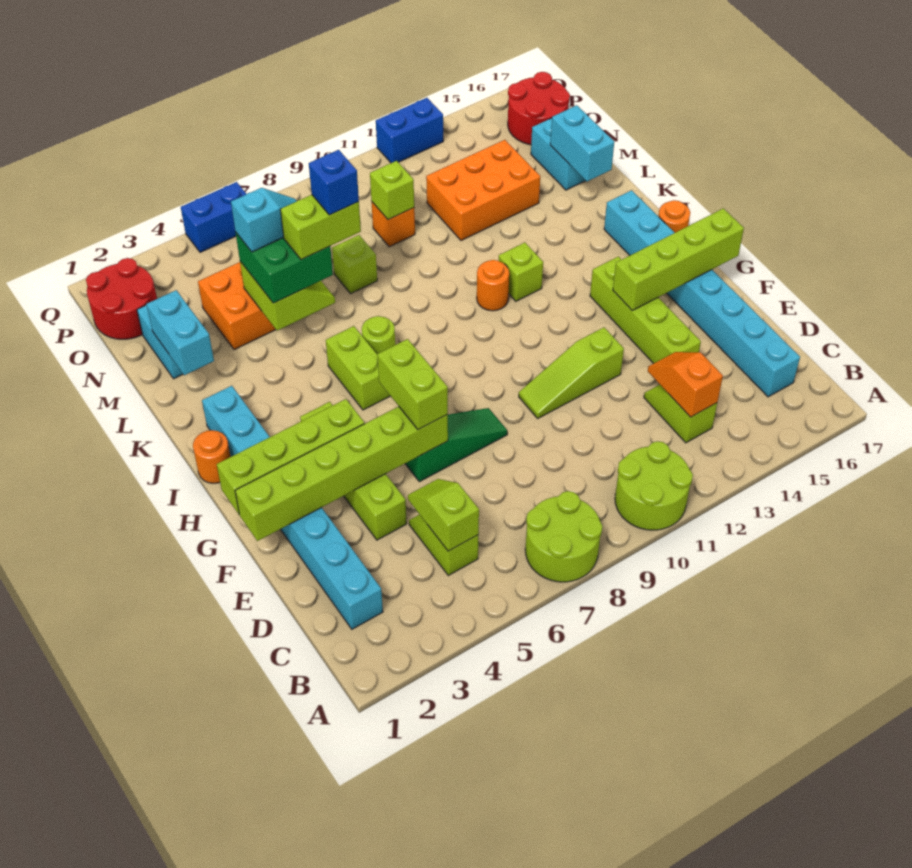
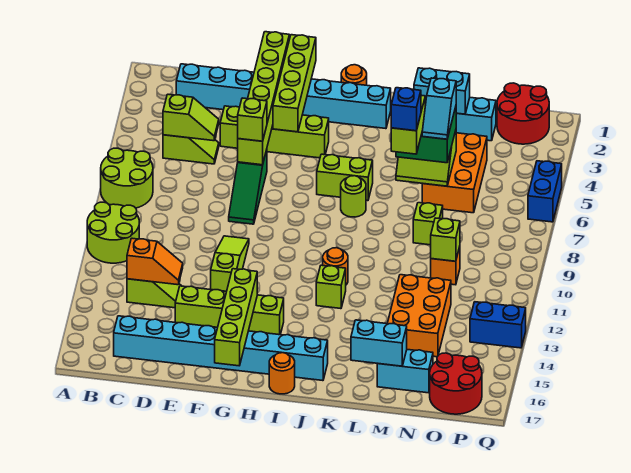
lime brick F6:G6 level 3 -> lime brick F6 level 3
blue brick Q12:Q13 level 1 -> blue brick P13:Q13 level 1

